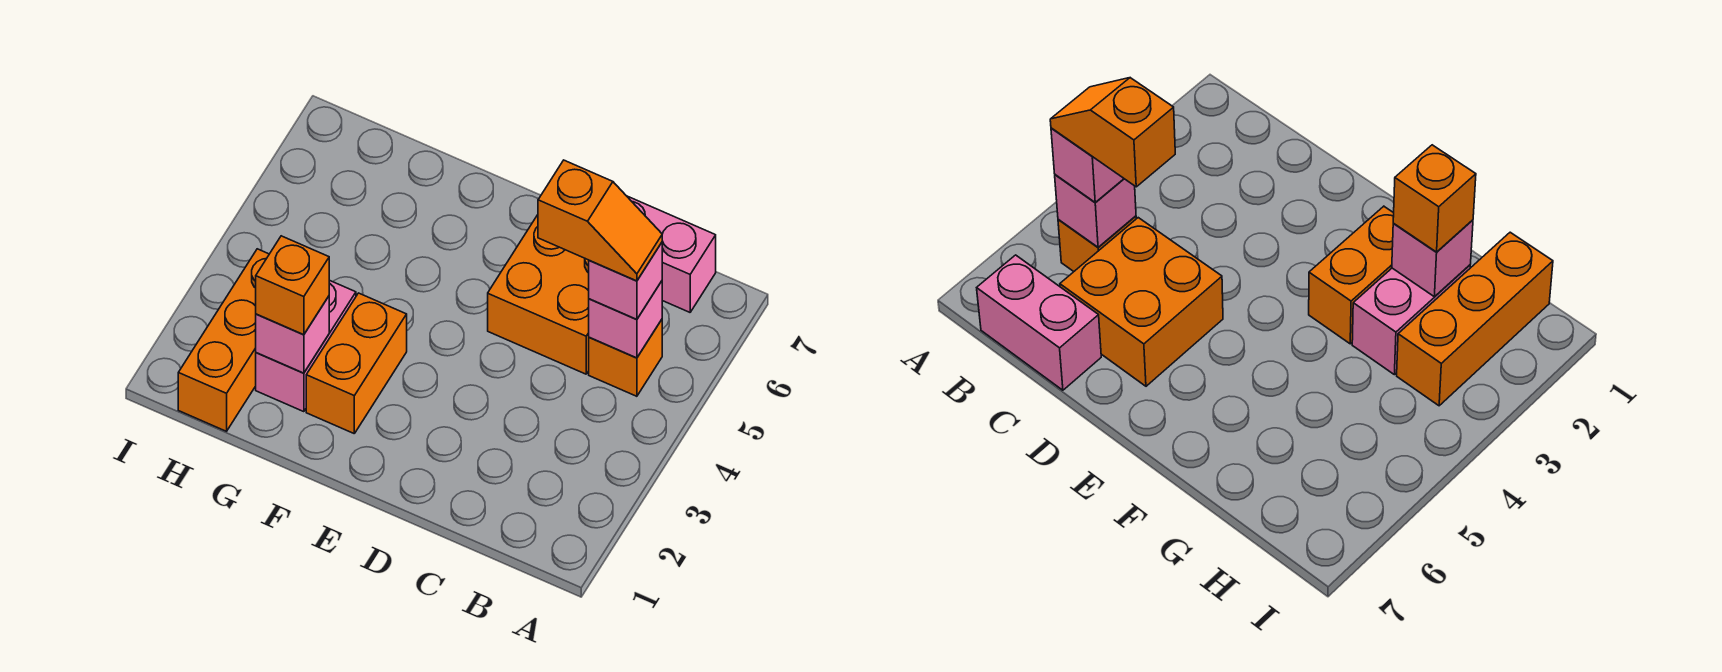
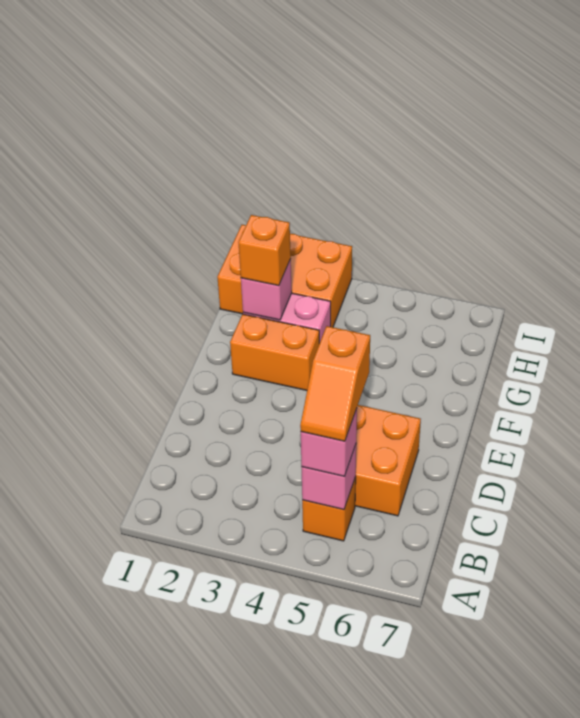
pink brick B7:C7 level 1 -> none
orange brick H1:H3 level 1 -> orange brick H1:I3 level 1

